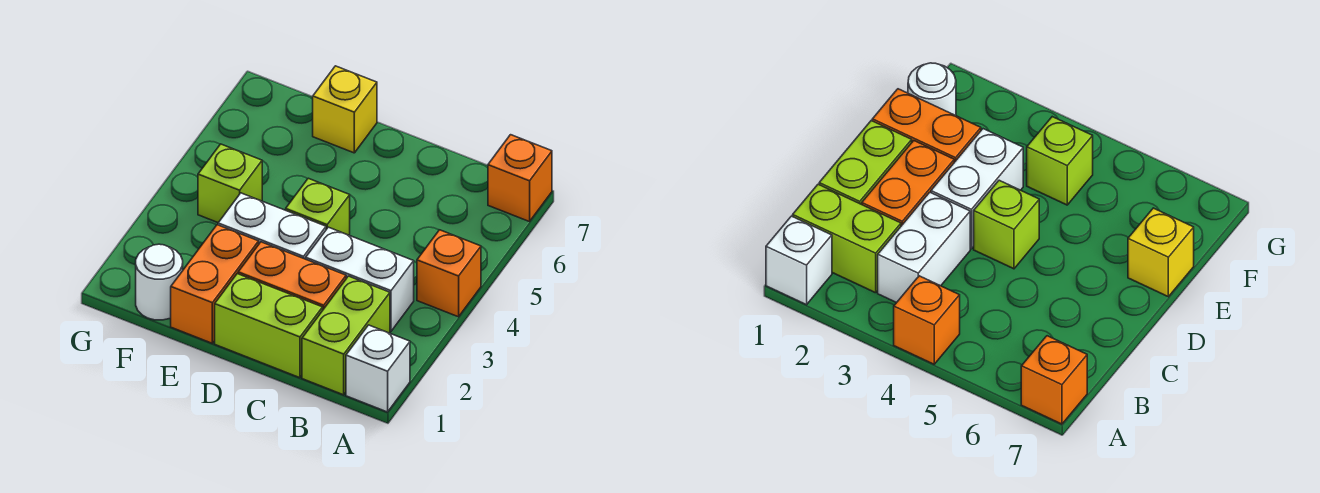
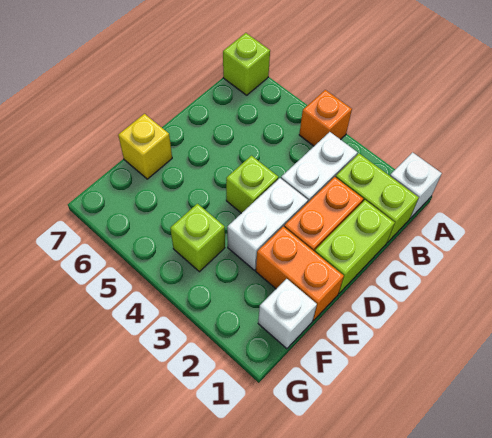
orange brick A7 level 1 -> lime brick A7 level 1
white round brick F1 level 1 -> white brick F1 level 1

